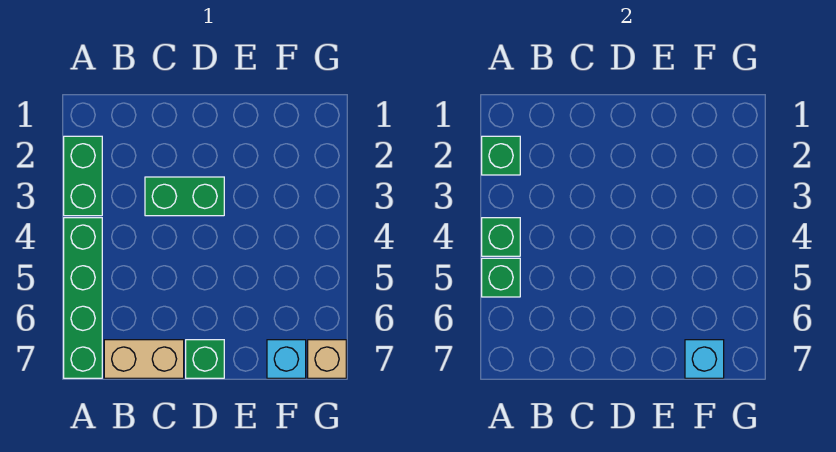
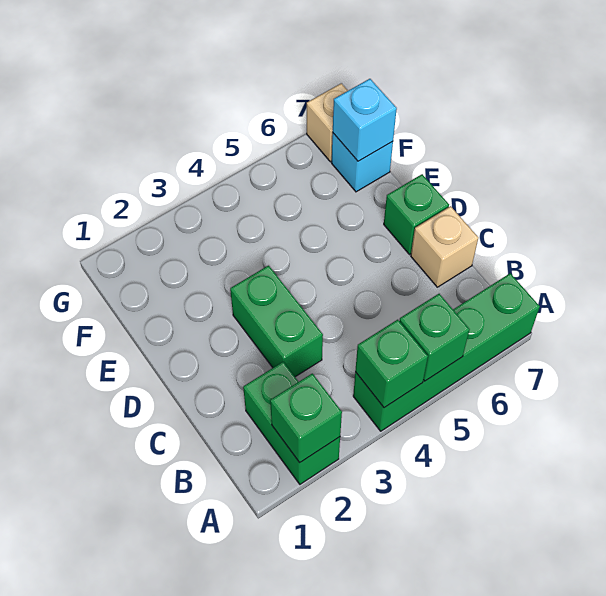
green brick A2:A3 level 1 -> green brick A2:B2 level 1
tan brick B7:C7 level 1 -> tan brick C7 level 1

